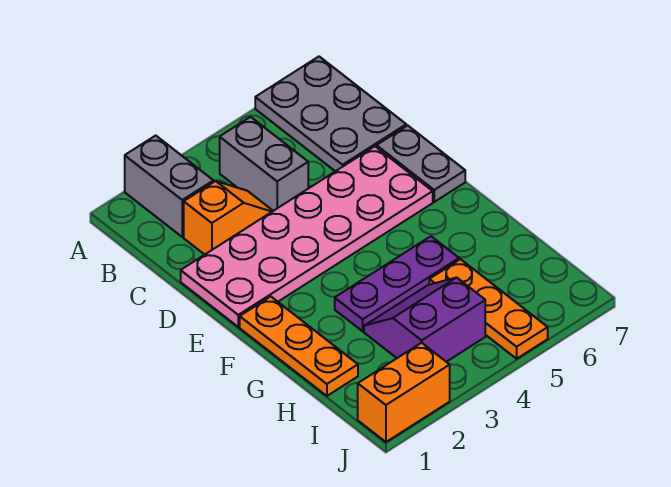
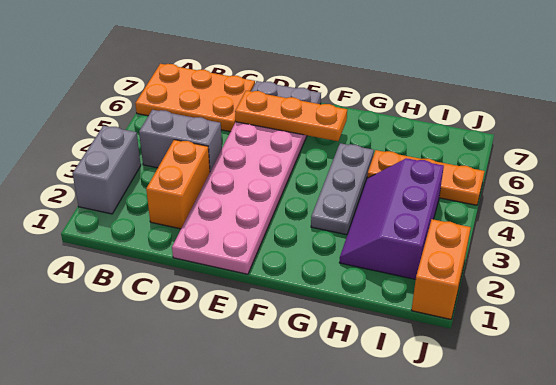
grey brick A2:B2 level 1 -> grey brick A2:A3 level 1
grey plate A6:C7 level 1 -> orange plate A6:C7 level 1
orange slope C2:C3 level 1 top 2 -> orange brick C2:C3 level 1
orange plate F1:H1 level 1 -> orange plate D6:F6 level 2
purple plate G3:G5 level 1 -> grey plate G3:G5 level 1
purple slope H3:I4 level 1 top I -> purple slope H2:I4 level 1 top I

